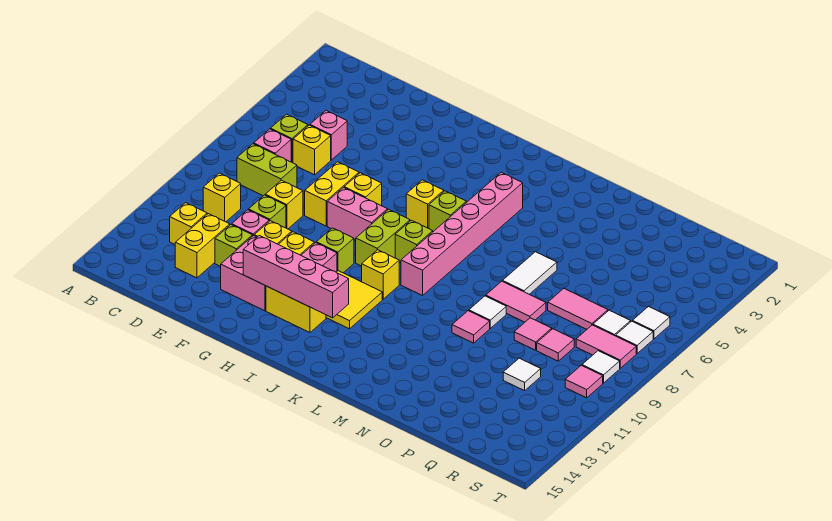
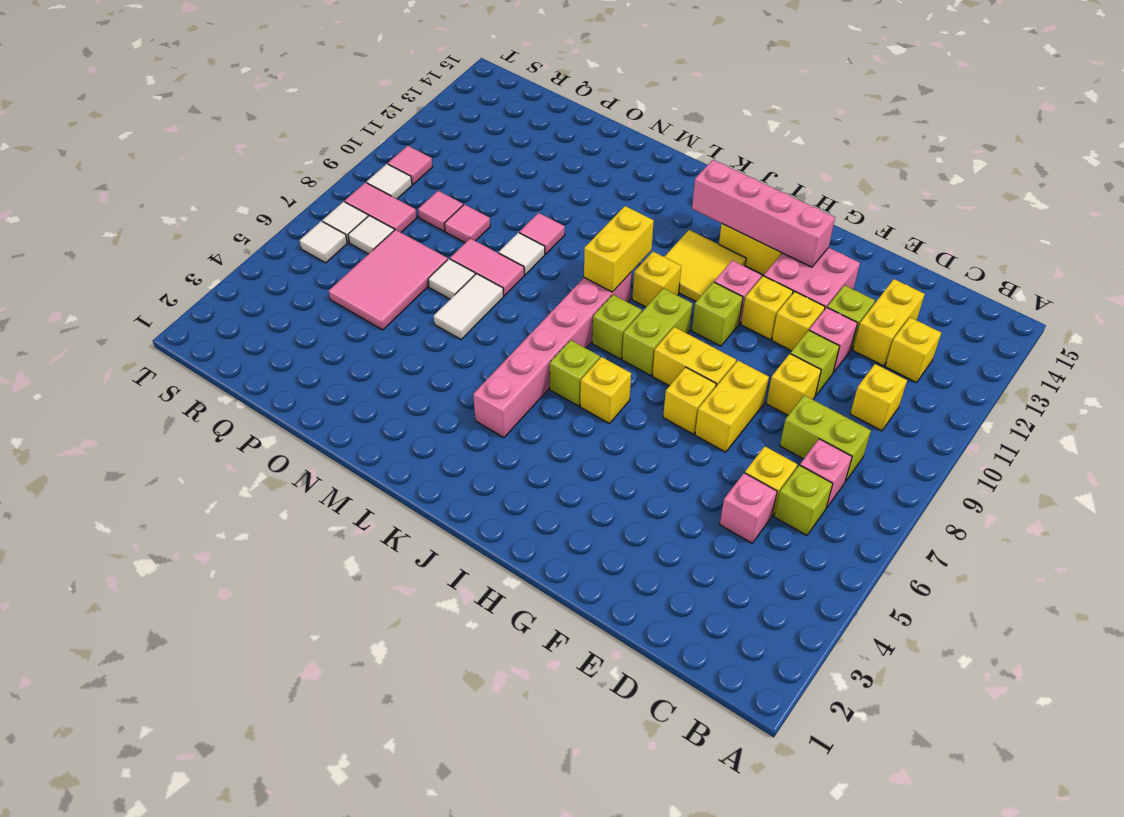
pink brick G8:H8 level 1 -> yellow brick G8:H8 level 1
none -> yellow brick K9:K10 level 2
pink tile P7:Q7 level 1 -> pink tile P5:Q7 level 1
white tile Q11 level 1 -> white tile O7 level 1

